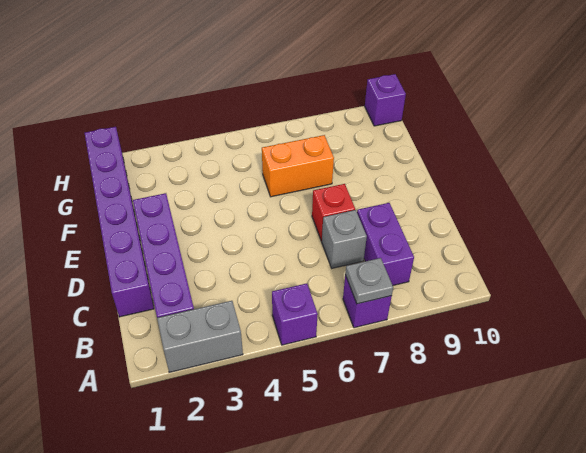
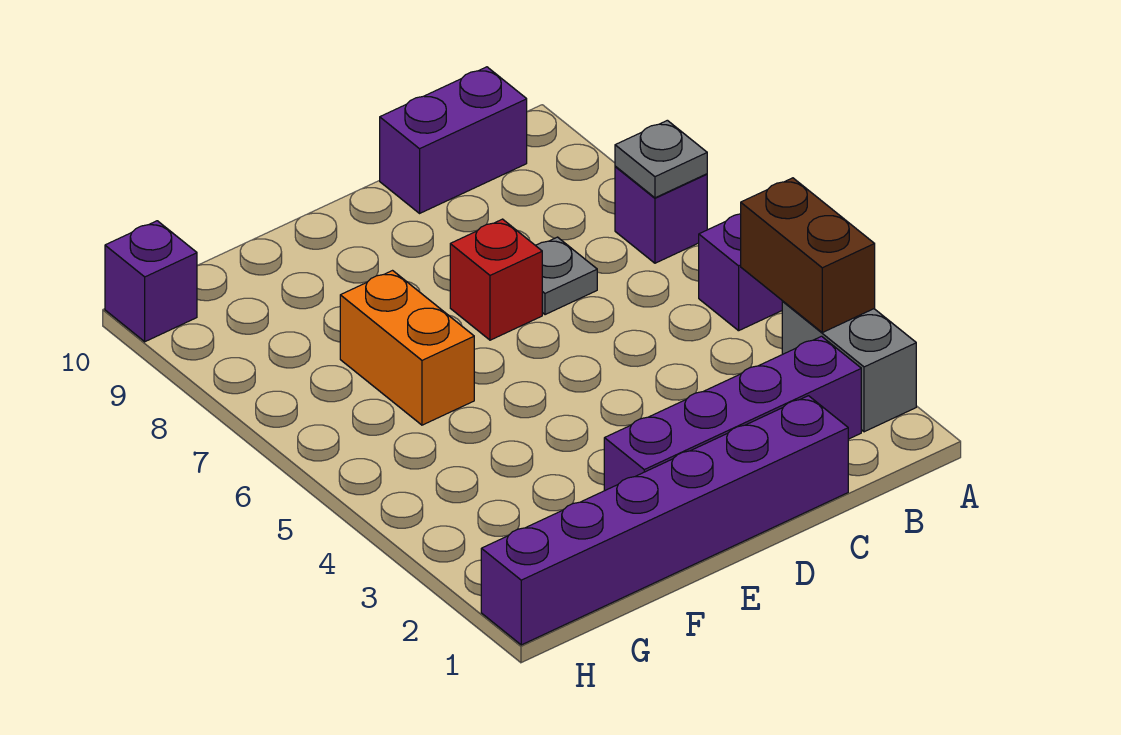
none -> brown brick A3:A4 level 2
purple brick B8:C8 level 1 -> purple brick B10:C10 level 1
grey brick C7 level 1 -> grey plate C7 level 1

